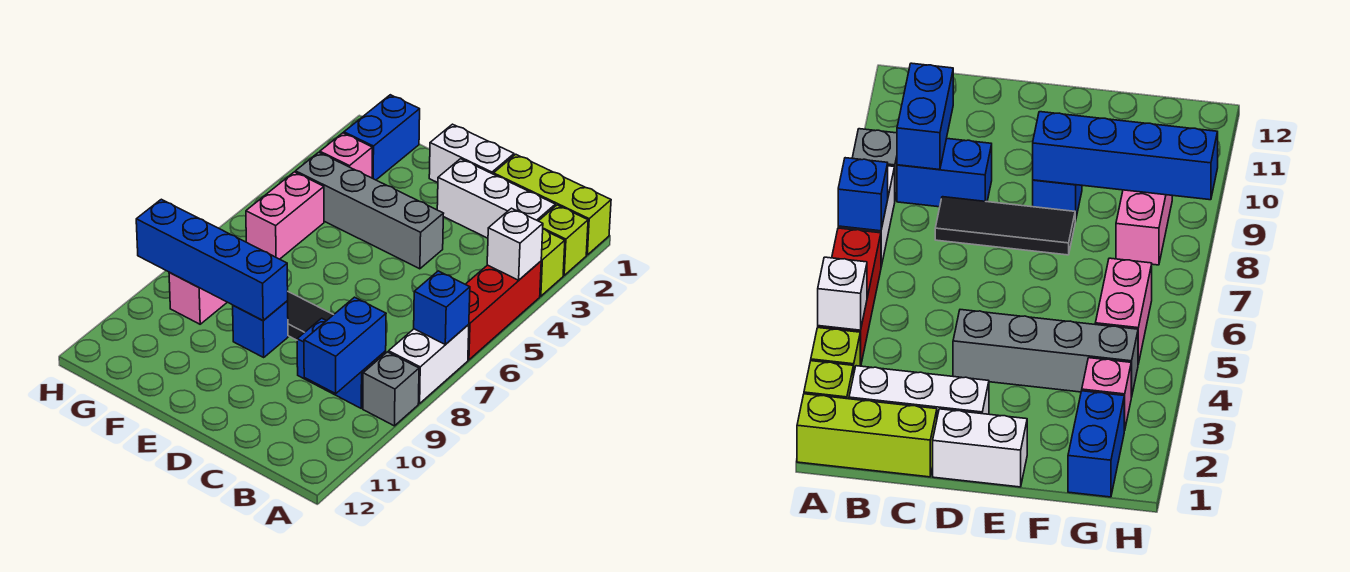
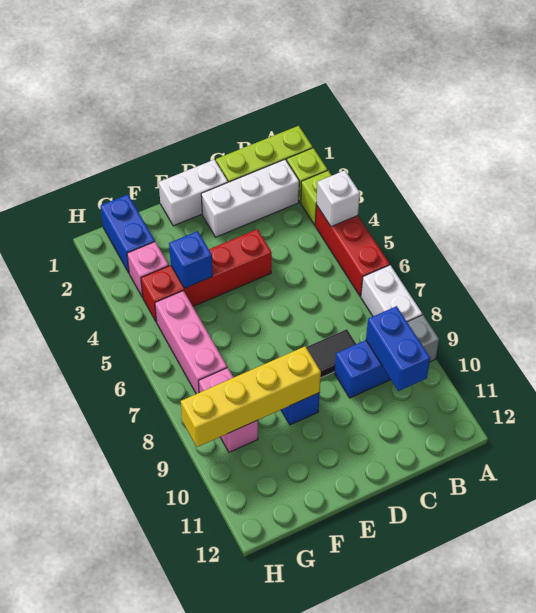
blue brick A7 level 2 -> blue brick F4 level 2
grey brick D4:G4 level 1 -> red brick D4:G4 level 1
blue brick E9:H9 level 2 -> yellow brick E9:H9 level 2
pink brick G5:G6 level 1 -> pink brick G5:G7 level 1

